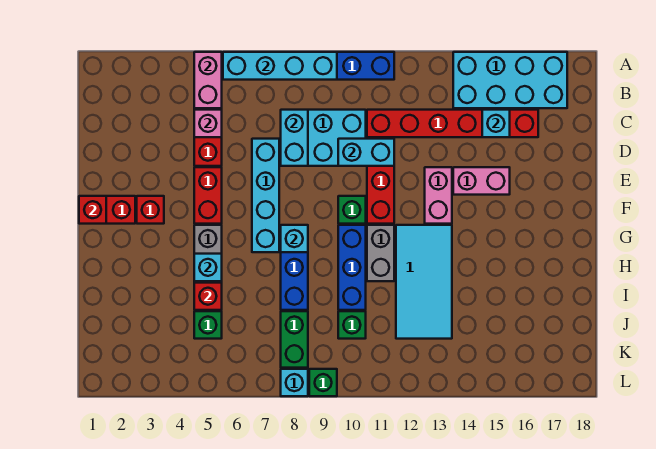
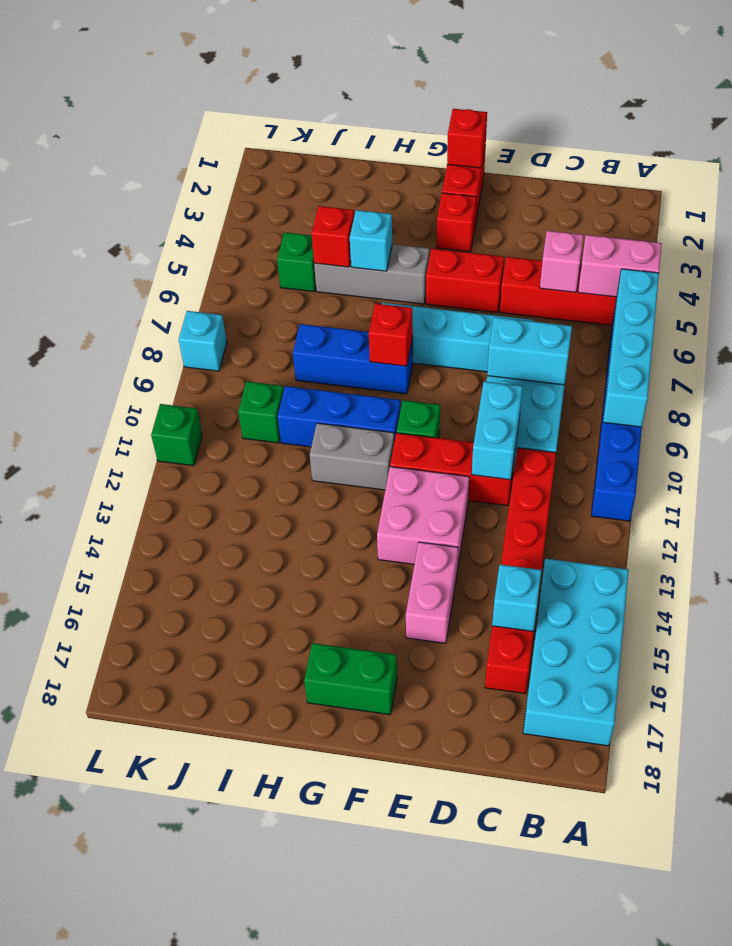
pink brick E13:F13 level 1 -> pink brick E12:F13 level 1
cyan brick G8 level 2 -> red brick G8 level 2
cyan tile G12:J13 level 1 -> none
green brick J8:K8 level 1 -> green brick F17:G17 level 1
green brick L9 level 1 -> green brick L11 level 1

